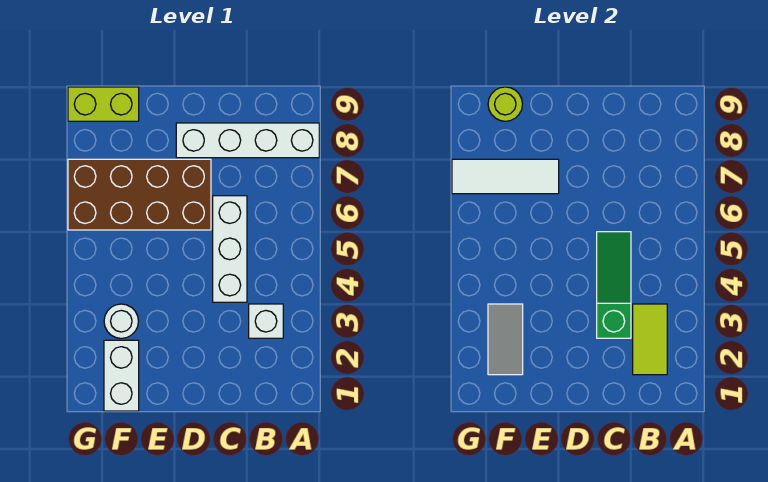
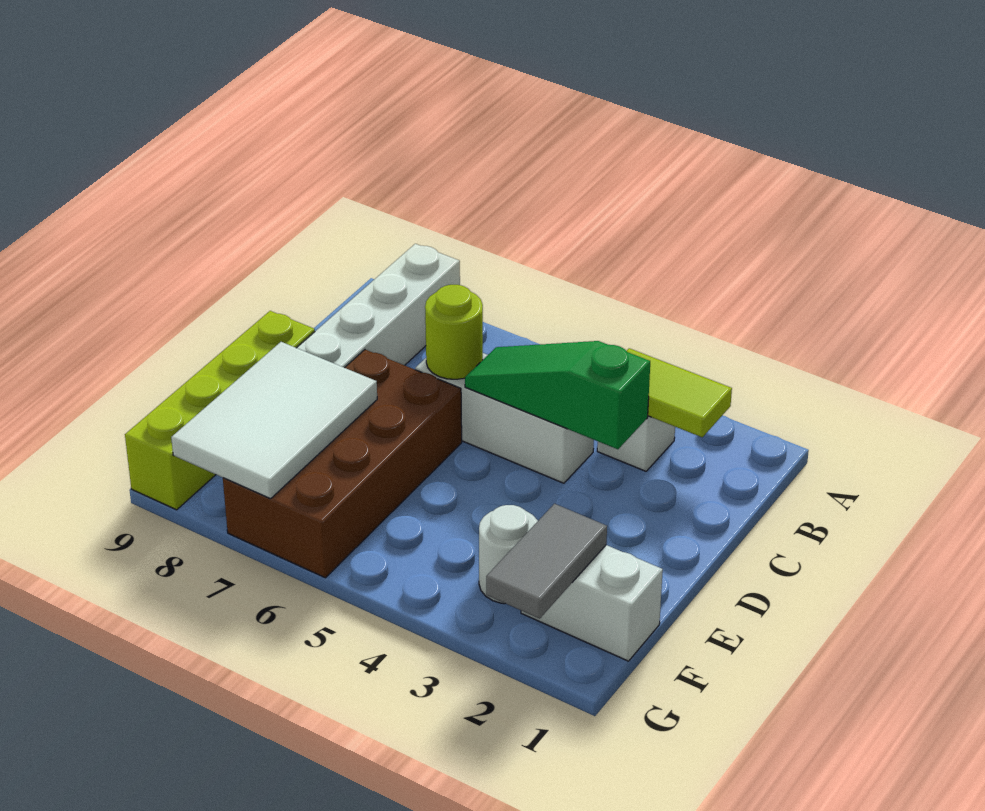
white tile E7:G7 level 2 -> white tile E7:G8 level 2
grey tile F2:F3 level 2 -> grey tile F2:G2 level 2
lime brick F9:G9 level 1 -> lime brick D9:G9 level 1
lime round brick F9 level 2 -> lime round brick C6 level 2

